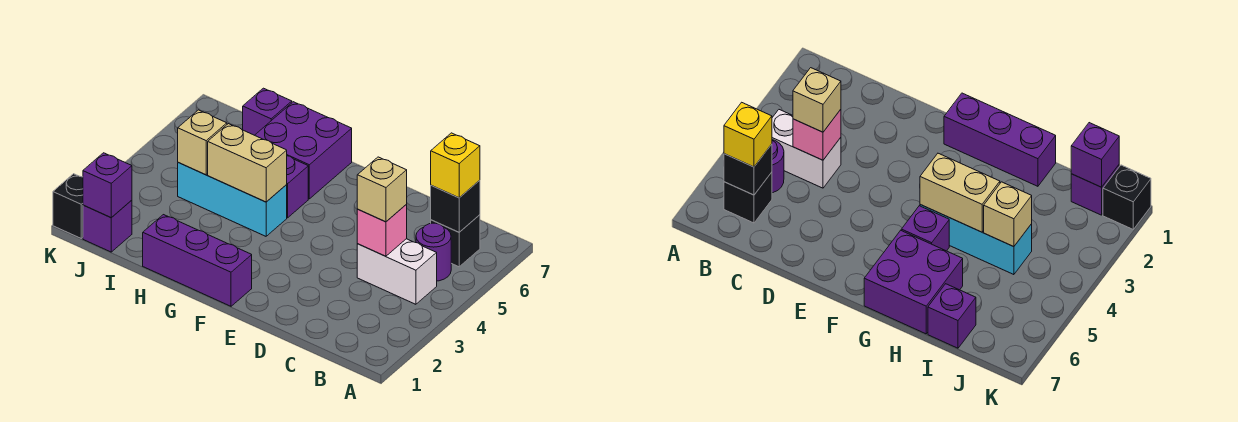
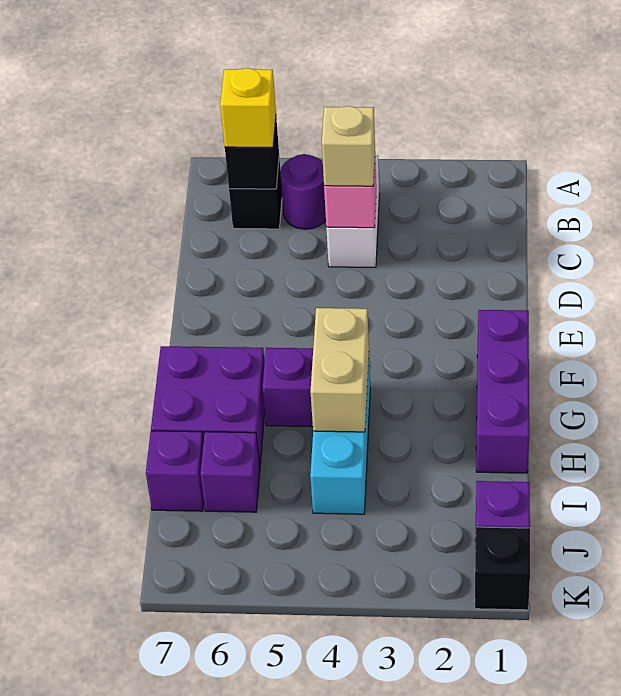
tan brick I4 level 2 -> none
purple brick J1 level 2 -> purple brick I6 level 1

